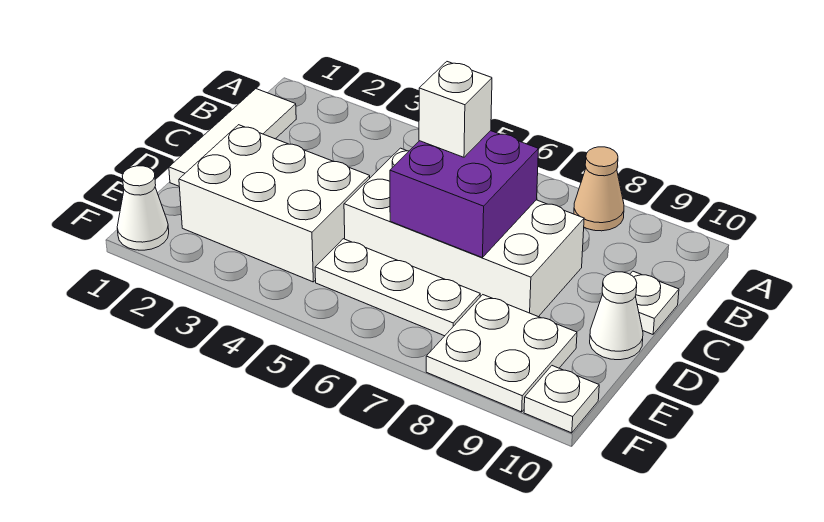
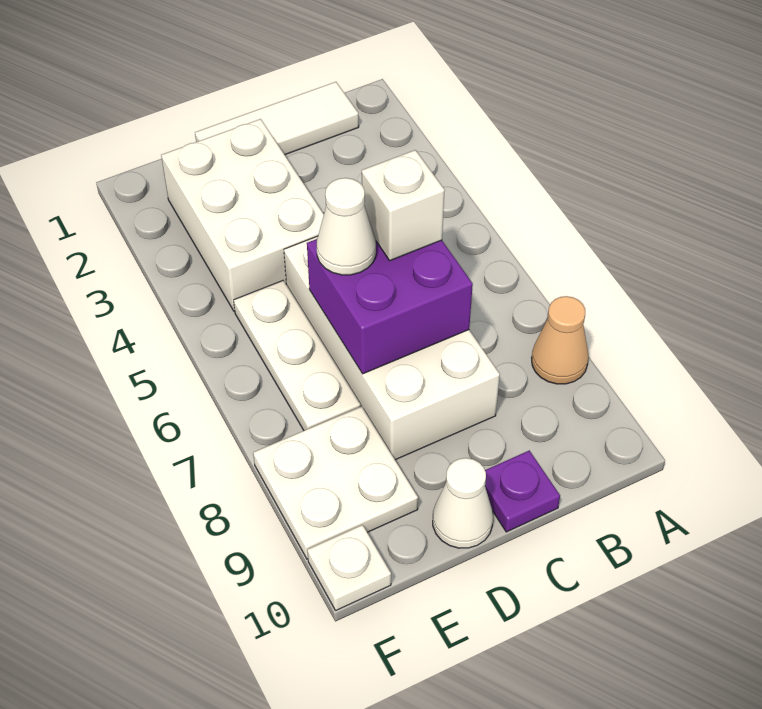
white plate C10 level 1 -> purple plate C10 level 1
white cone F1 level 1 -> white cone D6 level 3

